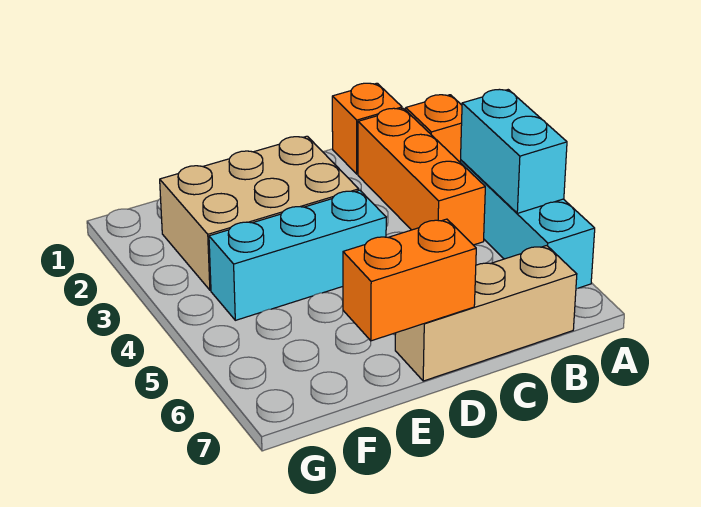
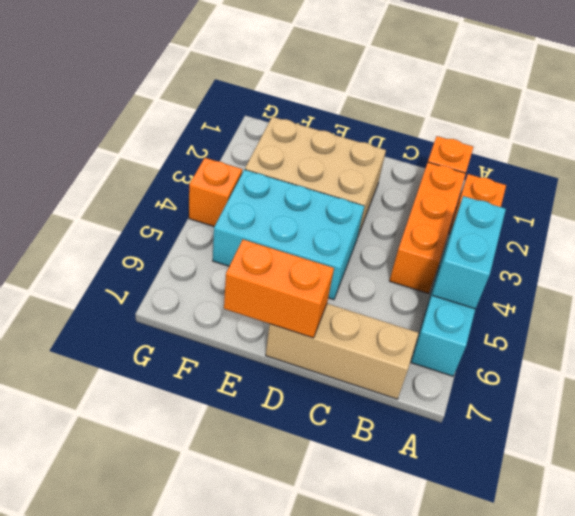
cyan brick D4:F4 level 1 -> cyan brick D4:F5 level 1
none -> orange brick G4 level 1

